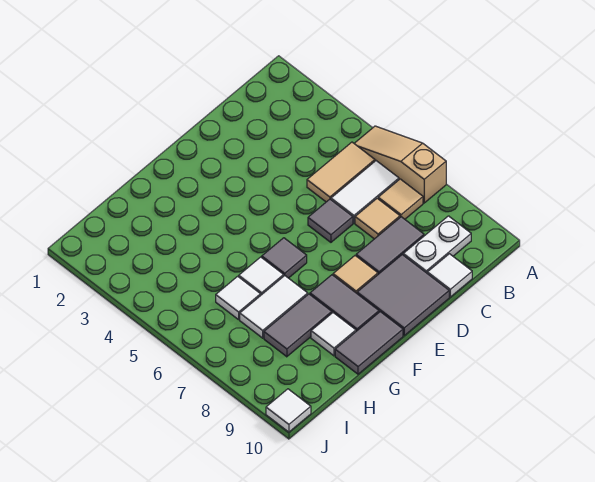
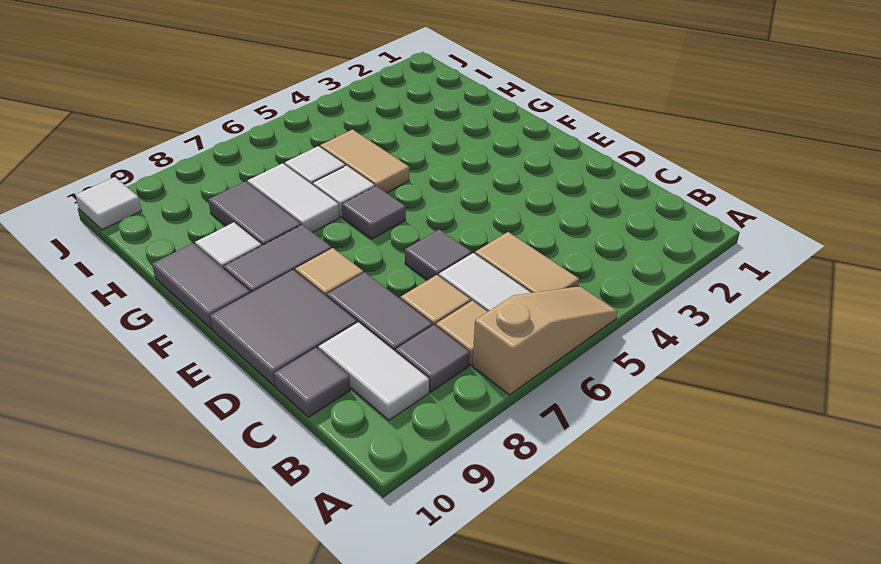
none -> grey tile B8 level 1
white plate B9:C9 level 1 -> white tile B9:C9 level 1
white tile C10 level 1 -> grey tile C10 level 1
none -> tan tile G5:H5 level 1

